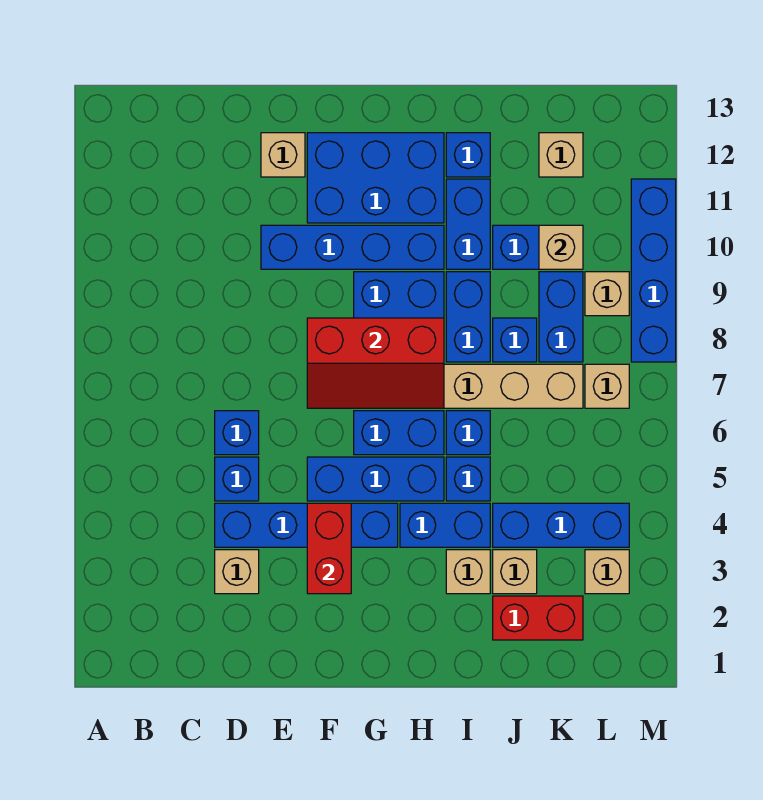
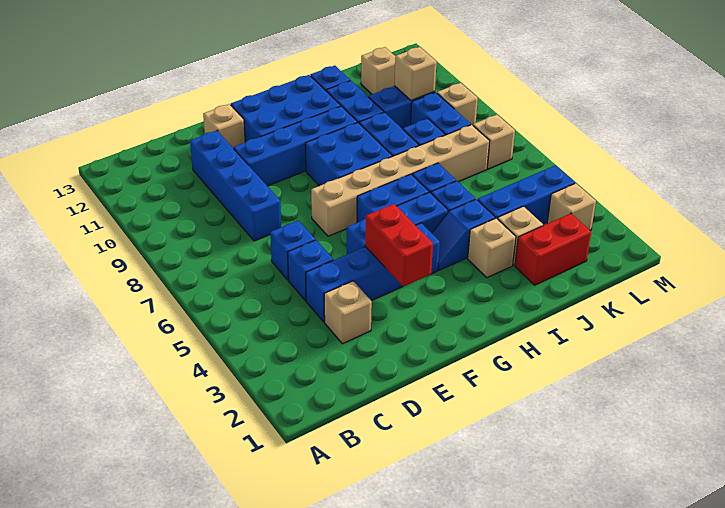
red slope F7:H8 level 2 top 8 -> none
blue brick H4:I4 level 1 -> blue slope H4:I4 level 1 top I
blue brick M8:M11 level 1 -> blue brick D8:D11 level 1

